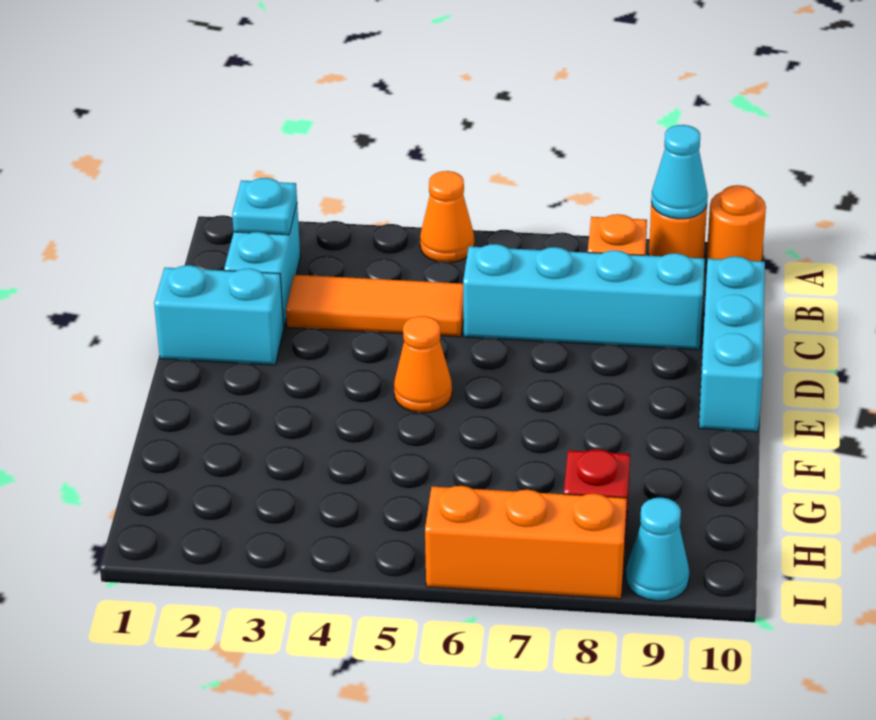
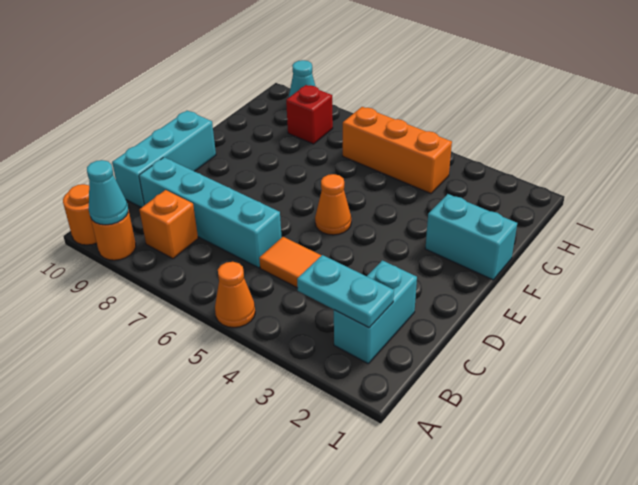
cyan plate B2 level 2 -> cyan plate B2:B3 level 2
cyan brick D1:D2 level 1 -> cyan brick F1:F2 level 1
orange brick I6:I8 level 1 -> orange brick H4:H6 level 1

